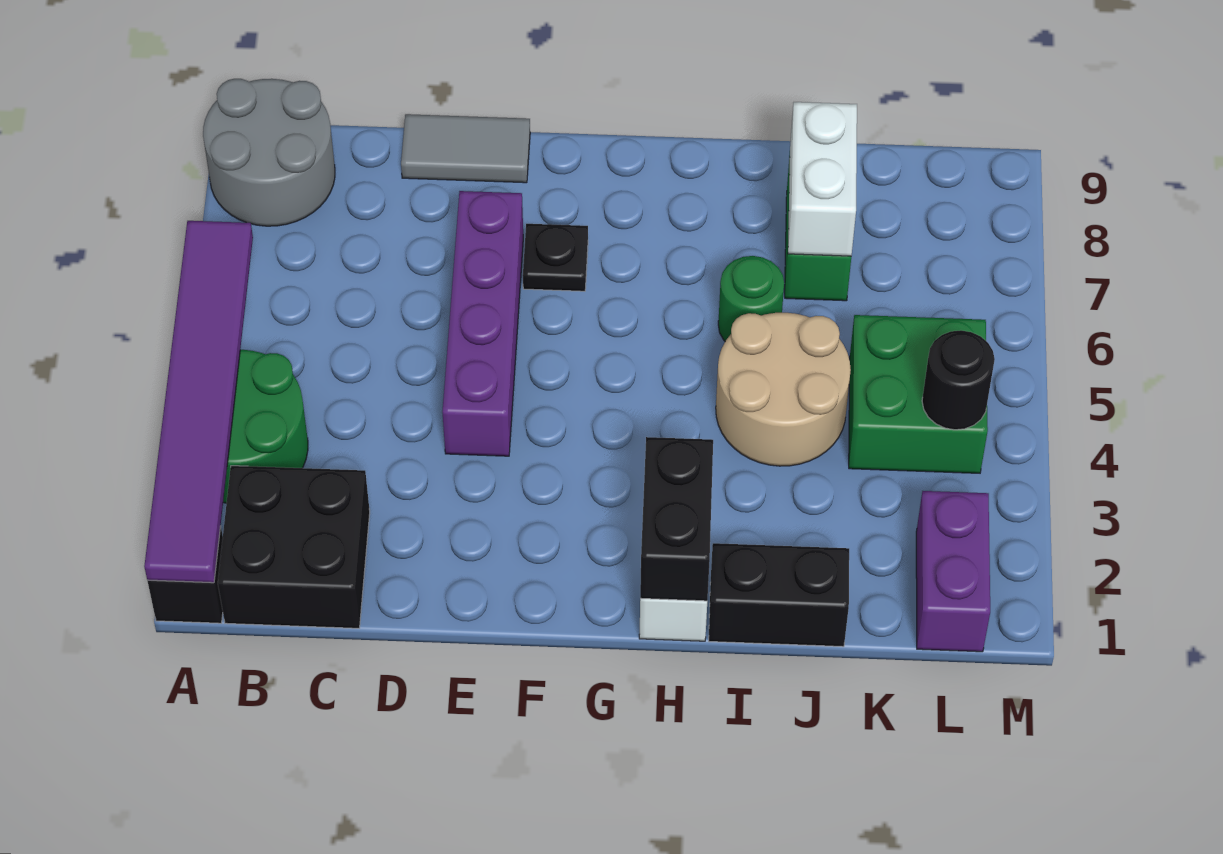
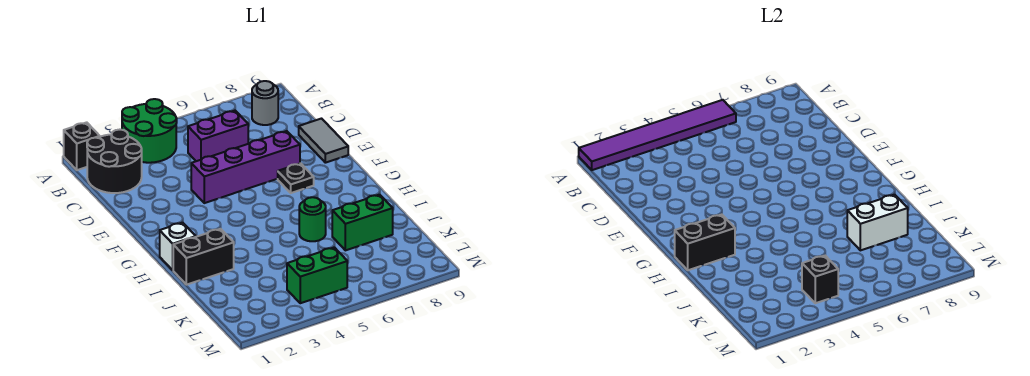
grey round brick A8:B9 level 1 -> grey round brick B8 level 1
black brick B1:C2 level 1 -> black round brick B1:C2 level 1
black brick I1:J1 level 1 -> black brick I1:I2 level 1
tan round brick I4:J5 level 1 -> none
green brick K4:L5 level 1 -> green brick L4:L5 level 1
purple brick L1:L2 level 1 -> purple brick C5:C6 level 1
black round brick L4 level 2 -> black brick L4 level 2

